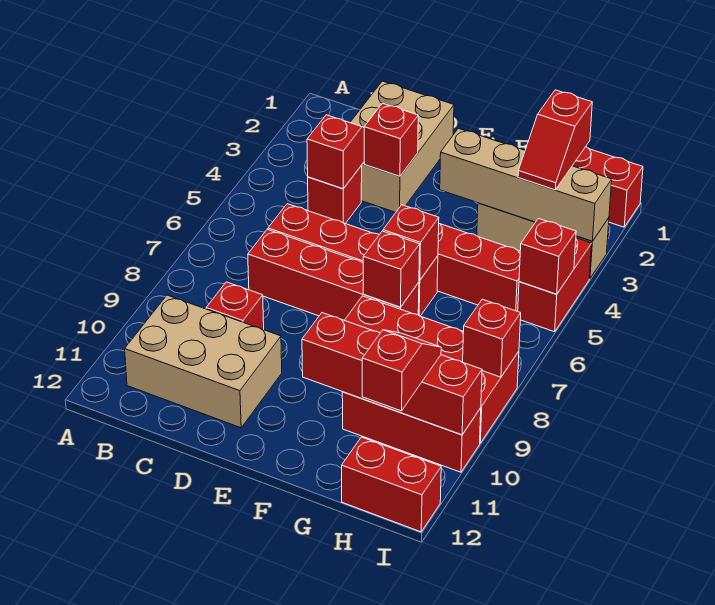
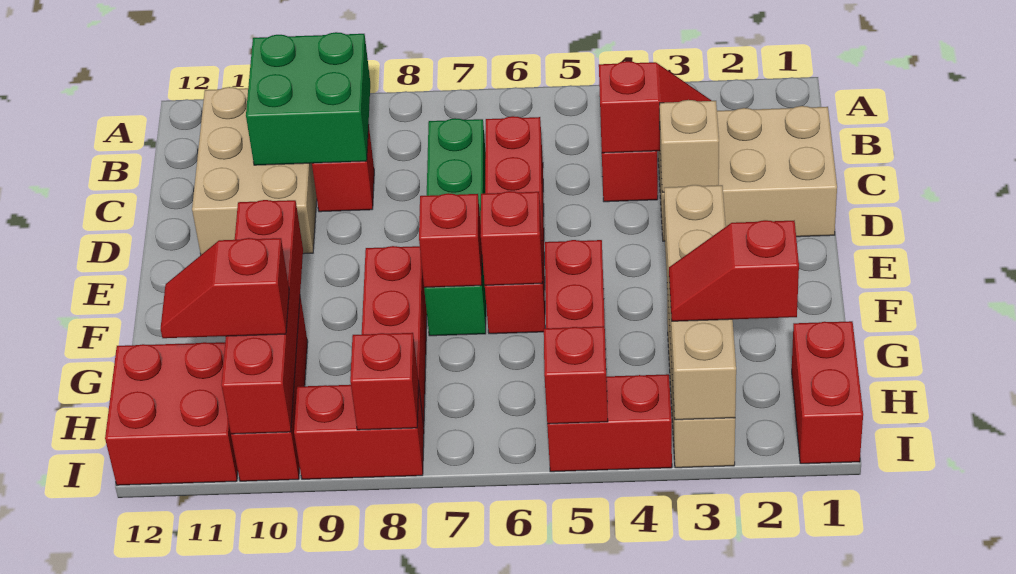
none -> green brick B9:C10 level 2
red brick C7:F7 level 1 -> green brick C7:F7 level 1
red brick D3 level 2 -> tan brick D3 level 2
red slope H10:H11 level 3 top 11 -> red slope H10:H11 level 3 top 10
red brick H12:I12 level 1 -> red brick H11:I12 level 1

